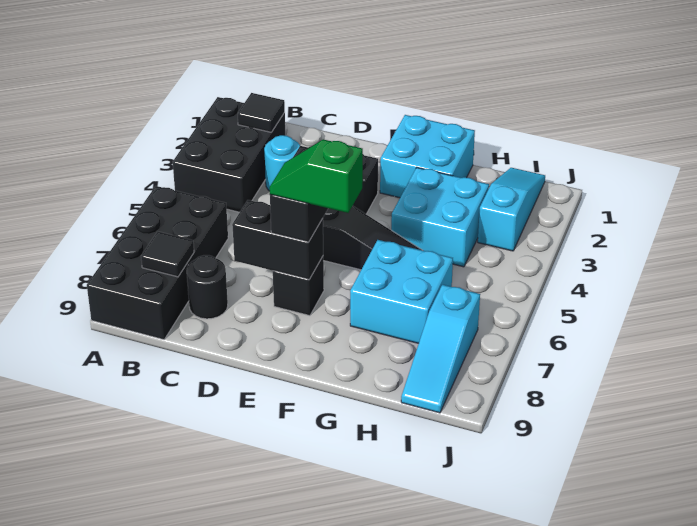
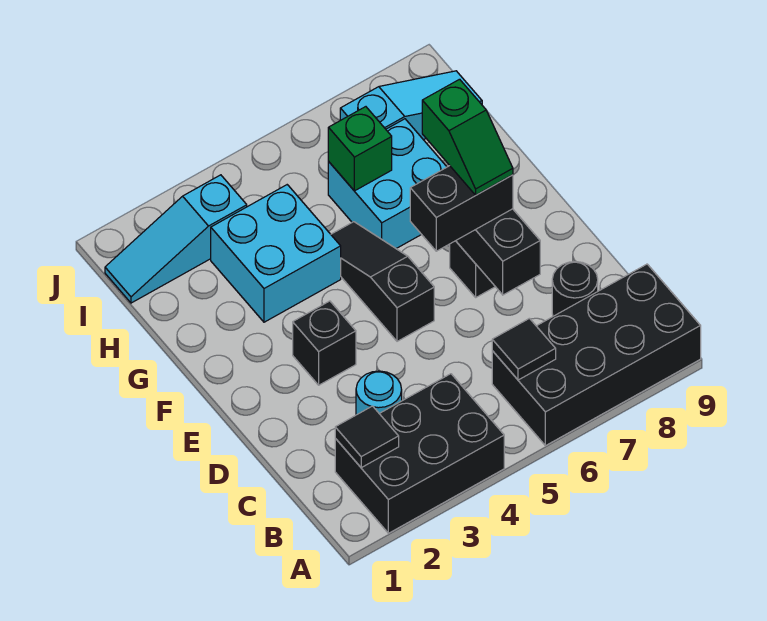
black tile B8 level 2 -> black tile B6 level 2
cyan brick F1:G2 level 1 -> none
none -> green brick H6 level 2

